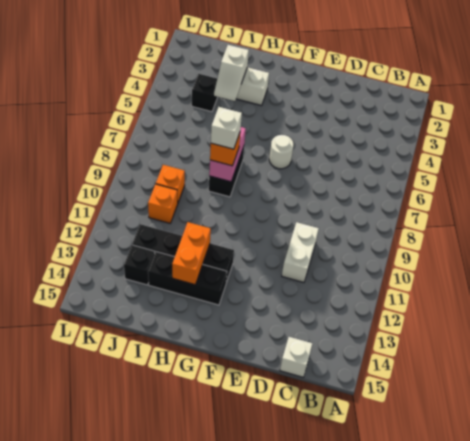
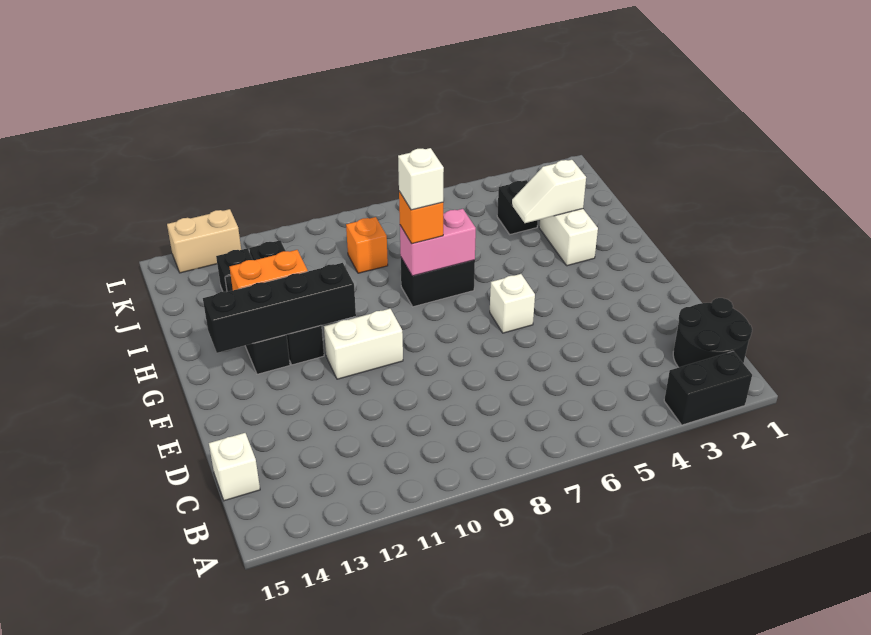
none -> black brick A2:A3 level 1
none -> black round brick B1:C2 level 1
white brick D10:D11 level 1 -> white brick F10:F11 level 1
white round brick F6 level 1 -> white brick F6 level 1
none -> black brick G11:G14 level 2
orange brick J10 level 1 -> none
none -> tan brick L13:L14 level 1

